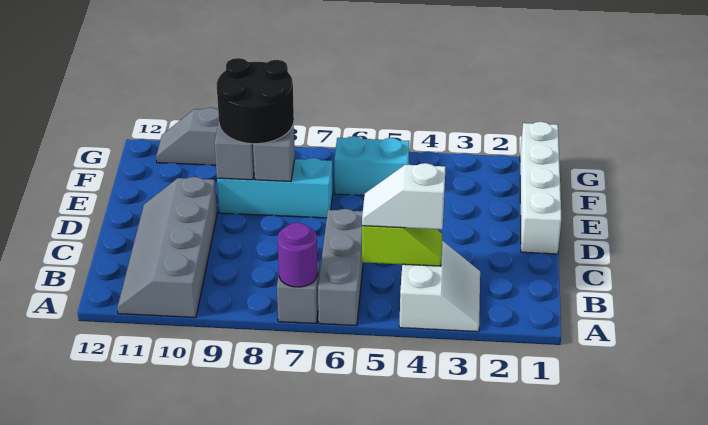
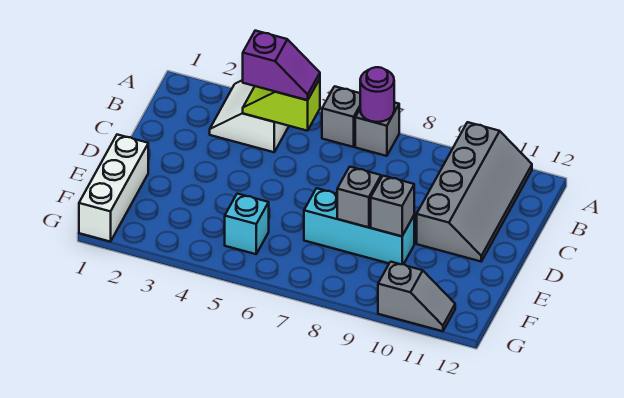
grey brick A6:C6 level 1 -> grey brick A6 level 1
white slope B4:B5 level 3 top 4 -> purple slope B4:B5 level 3 top 4
white brick D1:G1 level 1 -> white brick E1:G1 level 1
black round brick E8:F9 level 3 -> none
cyan brick F5:F6 level 1 -> cyan brick F5 level 1

